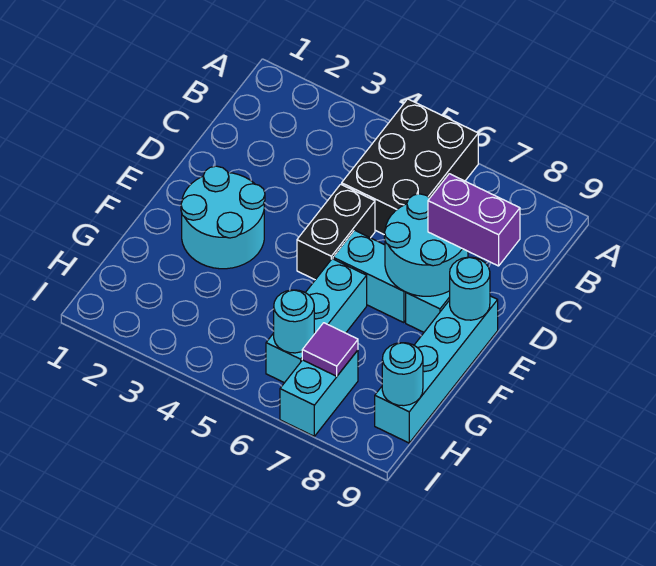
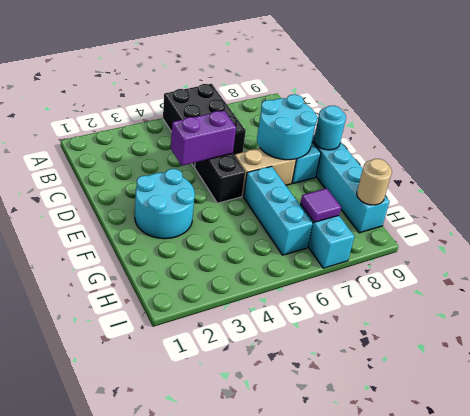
purple brick D8:D9 level 3 -> purple brick D4:D5 level 2
cyan brick E6:E7 level 1 -> tan brick E6:E7 level 1
cyan round brick H6 level 2 -> none
cyan round brick H9 level 2 -> tan round brick H9 level 2

